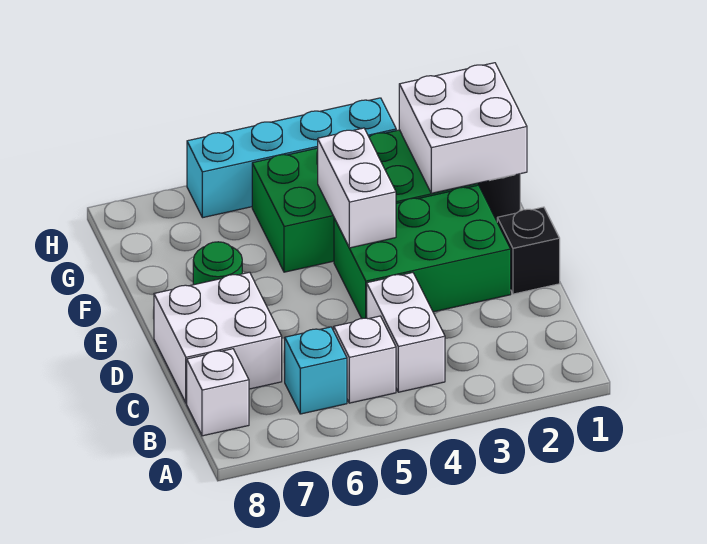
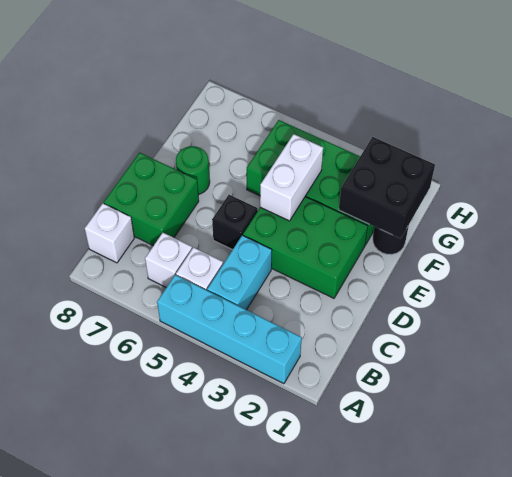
white brick B4:C4 level 1 -> cyan brick B4:C4 level 1
cyan brick B6 level 1 -> white brick B6 level 1
white brick C7:D8 level 1 -> green brick C7:D8 level 1
black brick D1 level 1 -> black brick D5 level 1
white brick F1:G2 level 2 -> black brick F1:G2 level 2
cyan brick H3:H6 level 1 -> cyan brick A2:A5 level 1

